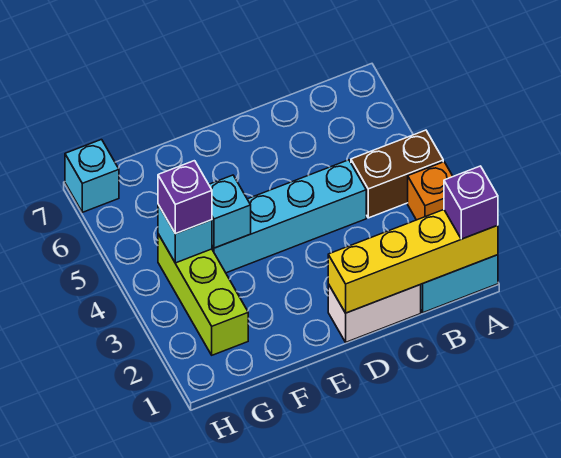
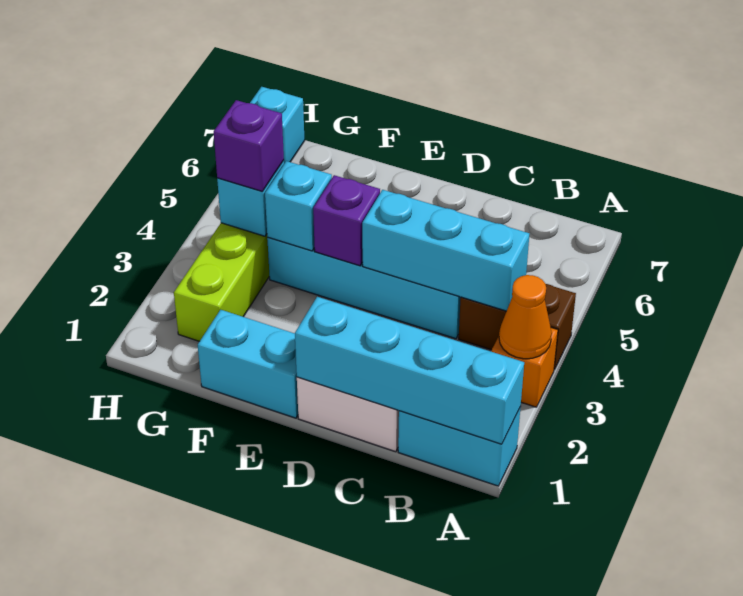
yellow brick A1:D1 level 2 -> cyan brick A1:D1 level 2
purple brick A1 level 3 -> purple brick E4 level 2
none -> orange cone A3 level 2
none -> cyan brick B4:D4 level 2
none -> cyan brick E1:F1 level 1

